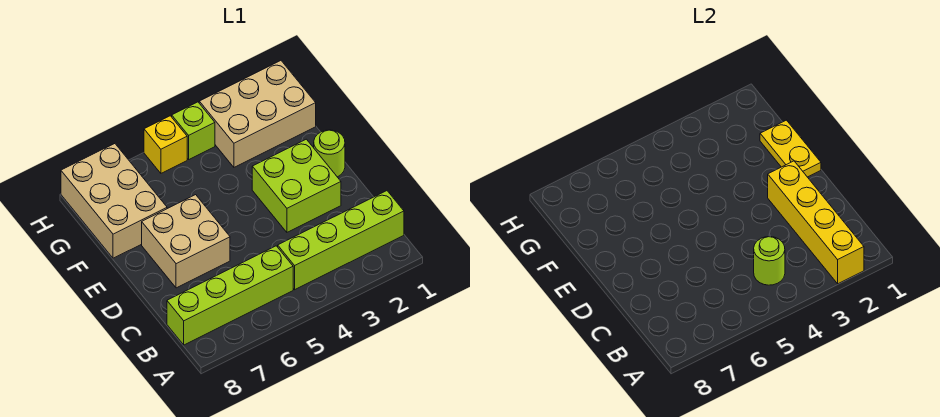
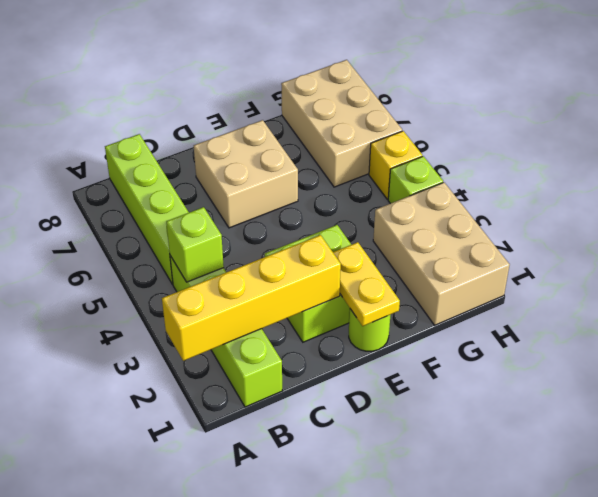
lime round brick B4 level 2 -> lime brick B4 level 2
yellow plate E1:F1 level 2 -> yellow plate E1:E2 level 2
tan brick F7:H8 level 1 -> tan brick G6:H8 level 1

